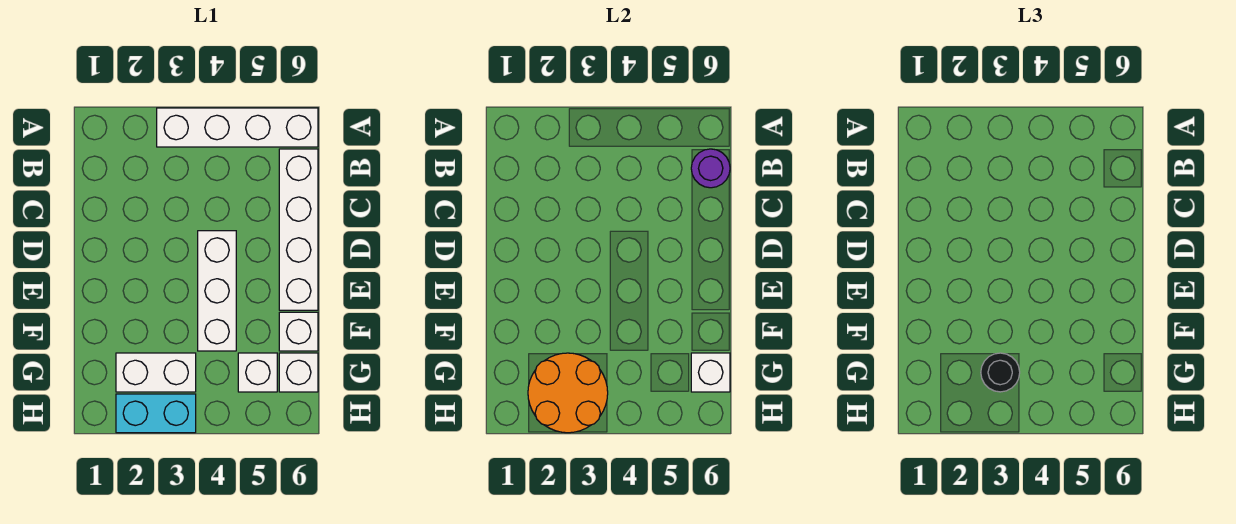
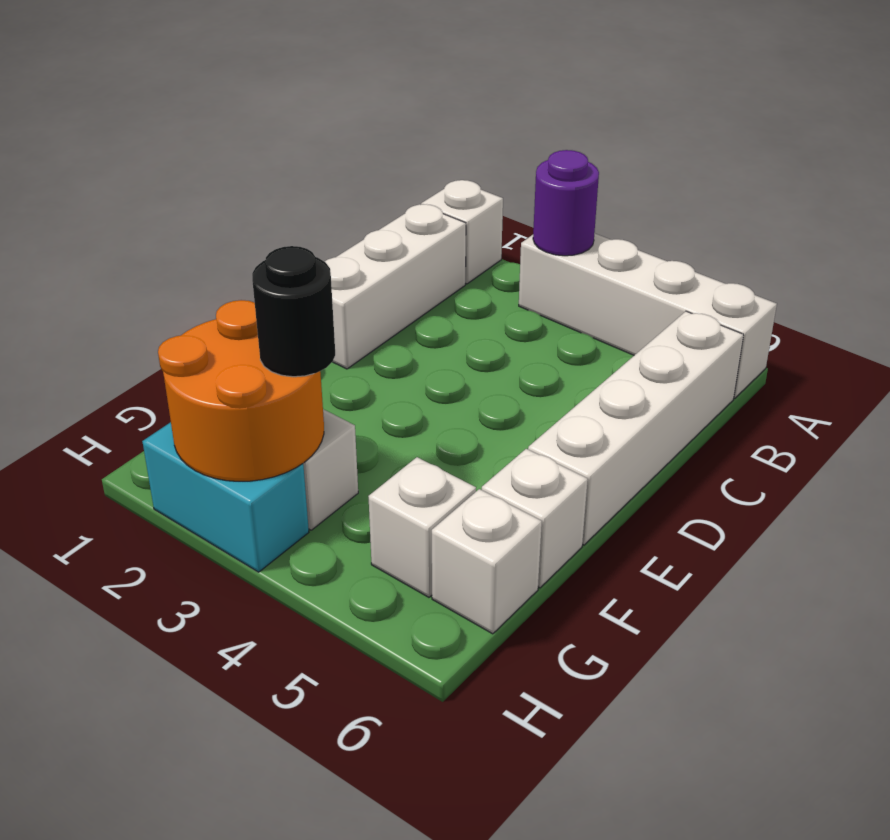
purple round brick B6 level 2 -> purple round brick A3 level 2
white brick D4:F4 level 1 -> white brick B1:D1 level 1
white brick G6 level 2 -> white brick A1 level 1

